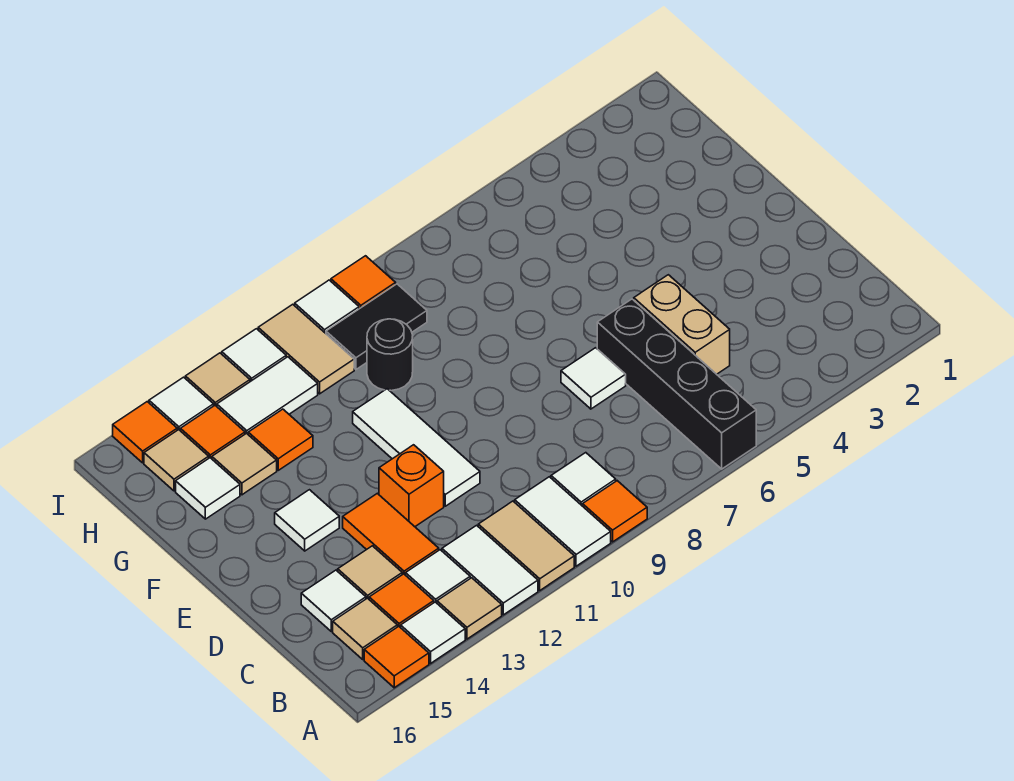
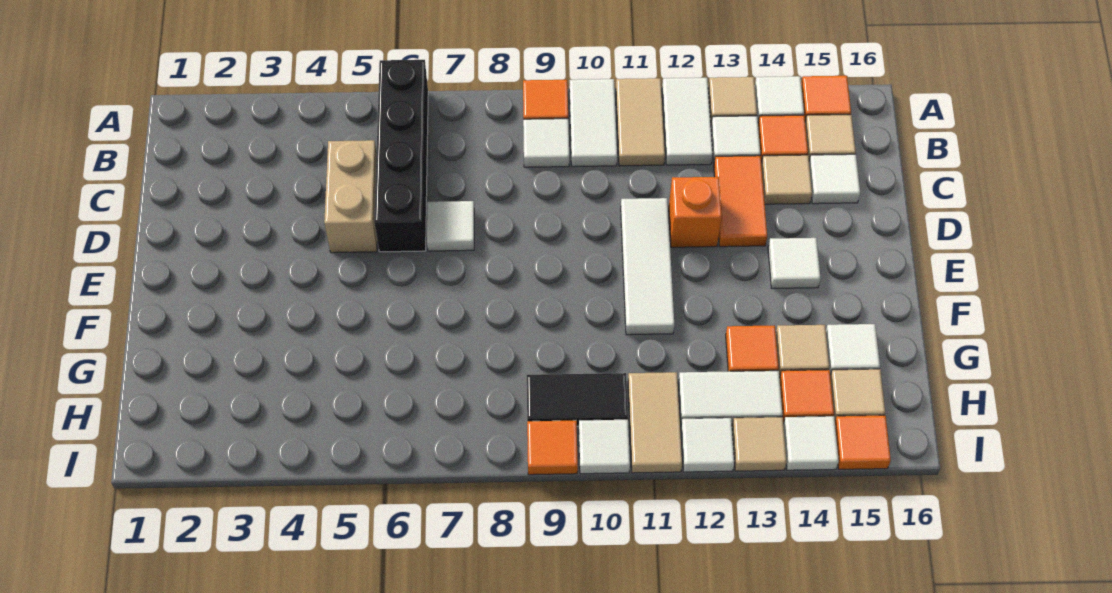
black round brick G10 level 1 -> none

